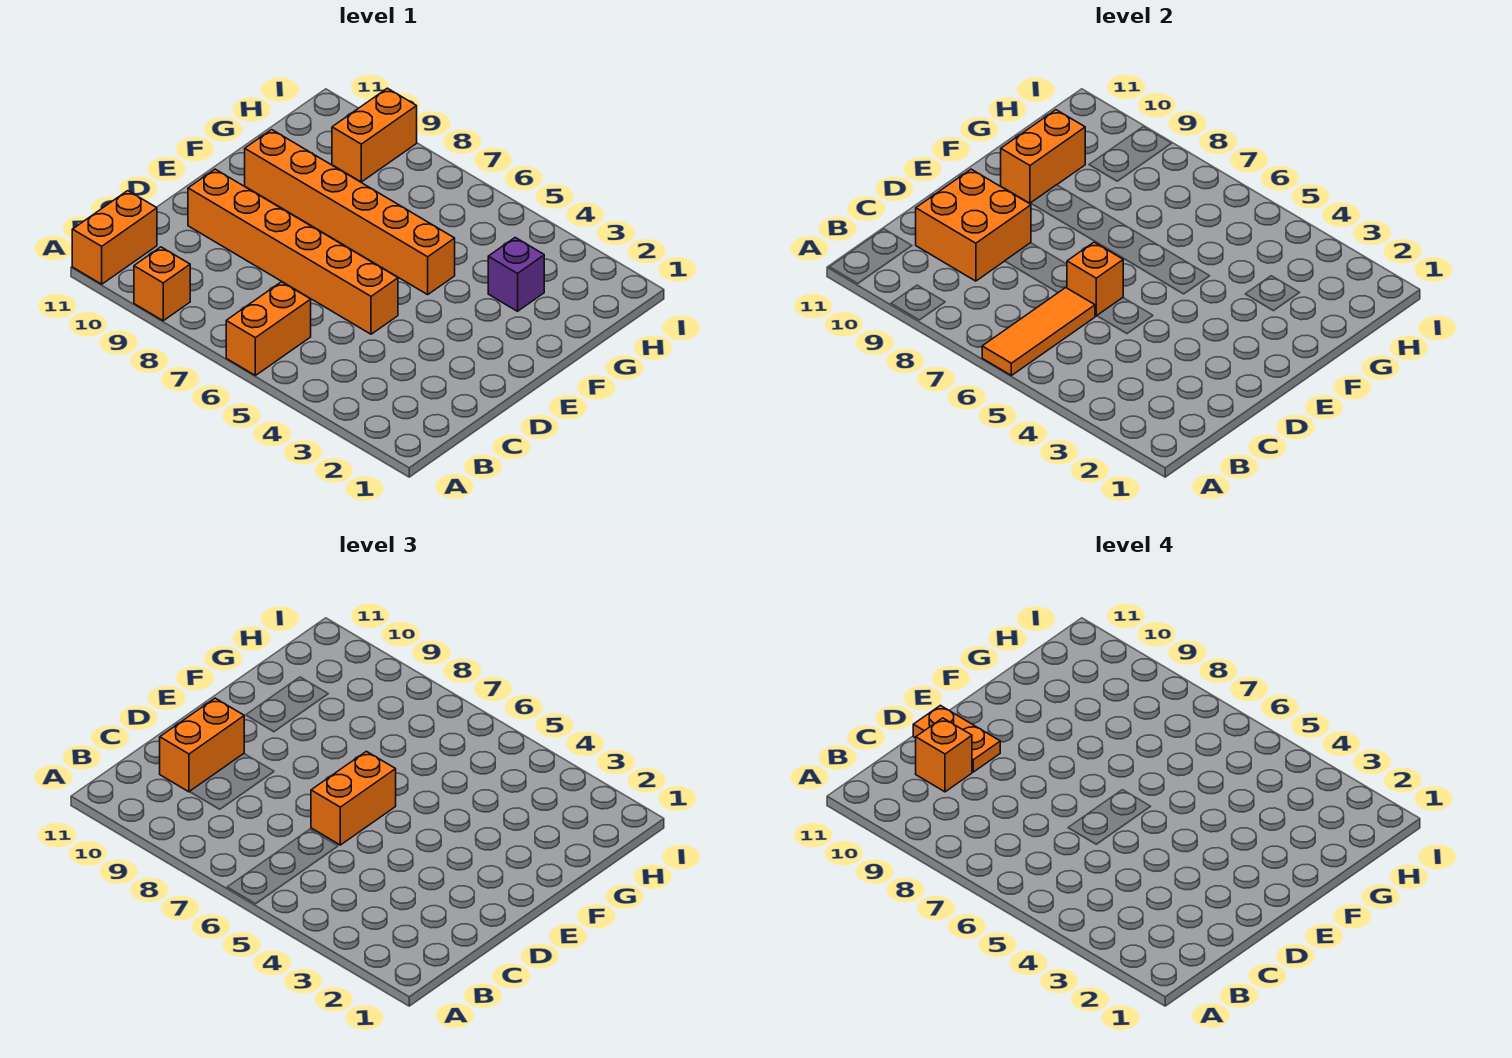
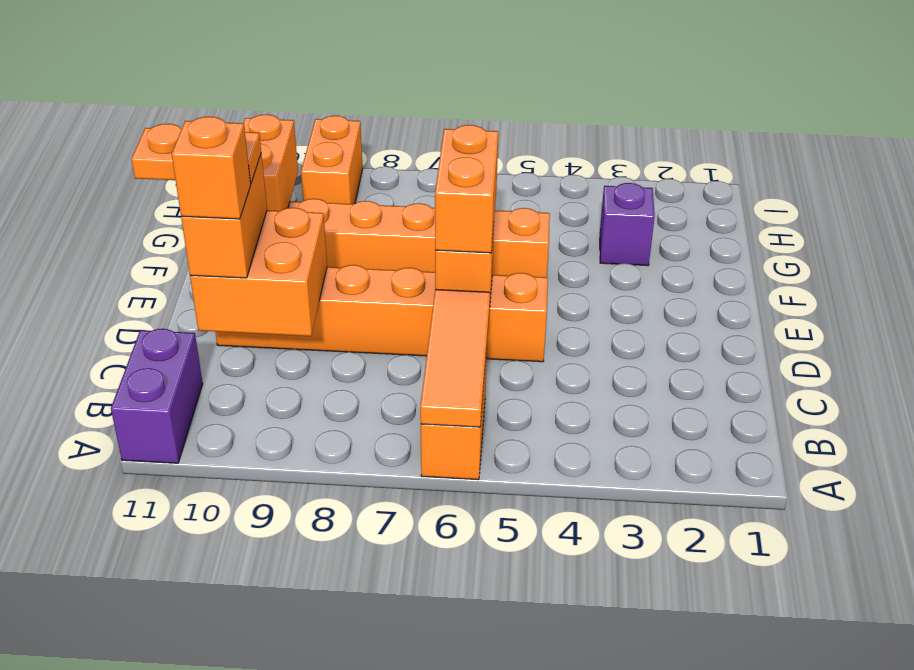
orange brick A9 level 1 -> none
orange brick A11:B11 level 1 -> purple brick A11:B11 level 1

